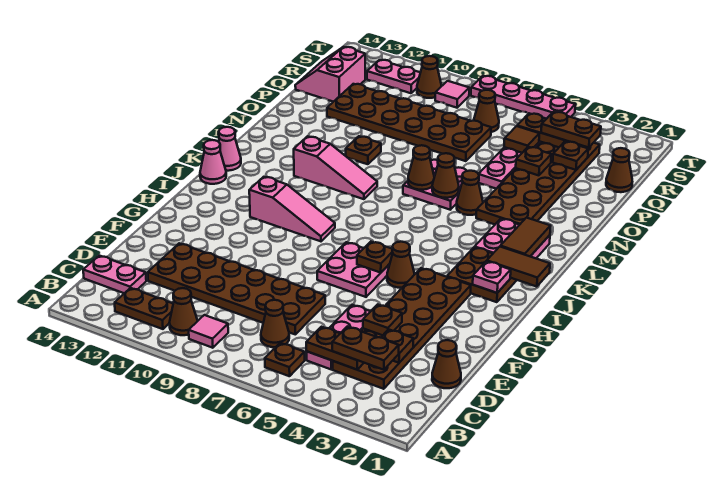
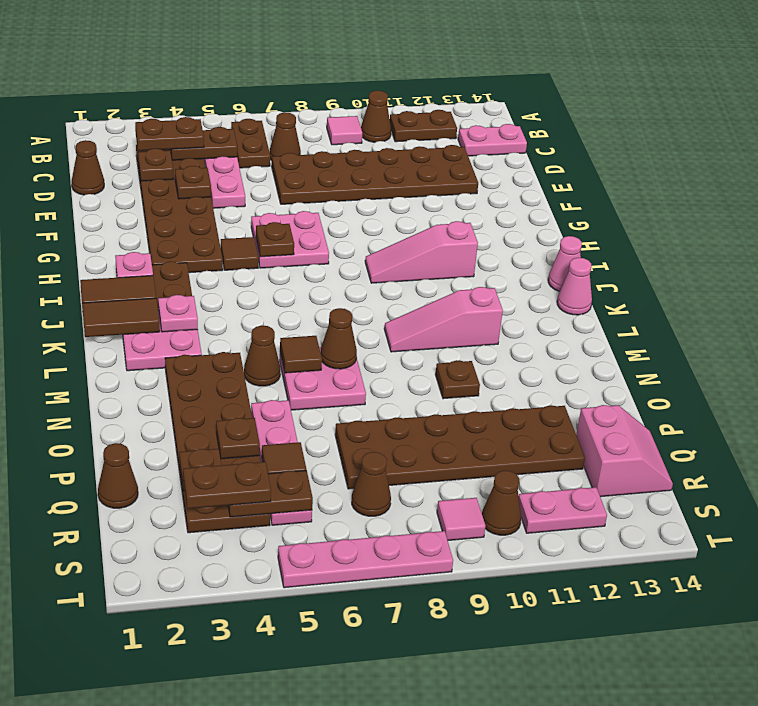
brown plate B6 level 1 -> brown plate B6:C6 level 1
brown cone H5 level 1 -> brown tile H5 level 1
brown tile K2:L2 level 2 -> brown tile K1:K2 level 2
none -> pink plate K3 level 2
brown cone M6 level 2 -> brown tile M6 level 2

